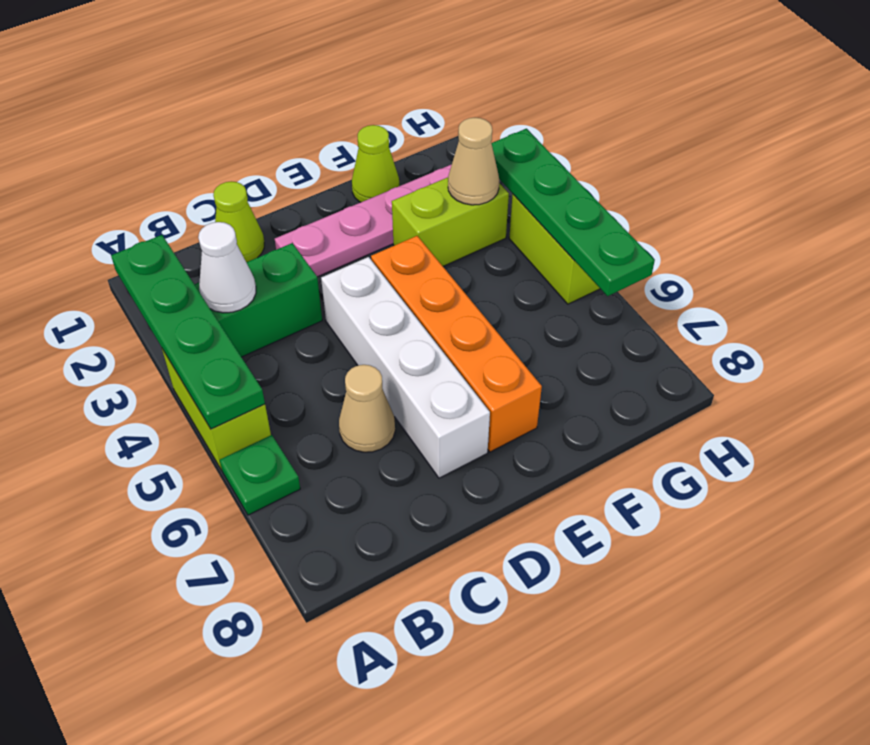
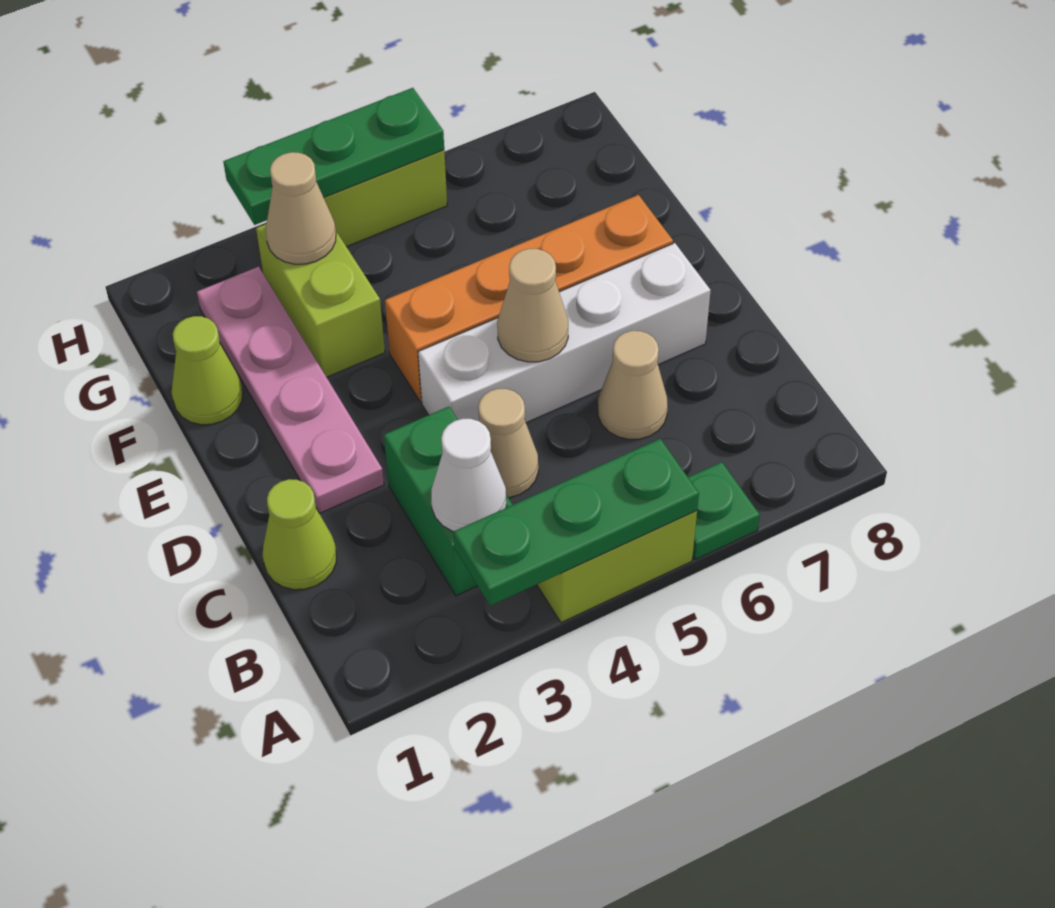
green plate A2:A5 level 2 -> green plate A3:A5 level 2
none -> tan cone C4 level 1
none -> tan cone D5 level 2
green plate H3:H6 level 2 -> green plate H3:H5 level 2

